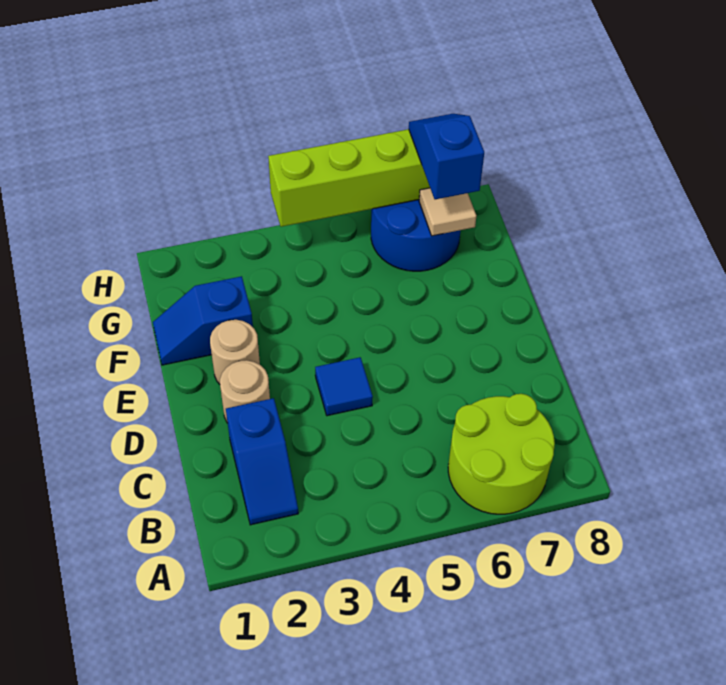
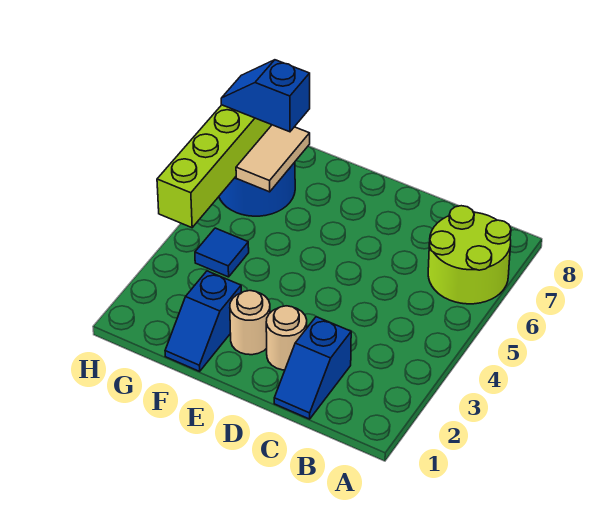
blue slope B2:C2 level 1 top C -> blue slope C1:C2 level 1 top 2
blue tile D4 level 1 -> blue tile G4 level 1
tan tile G7 level 2 -> tan tile G6:G7 level 2

